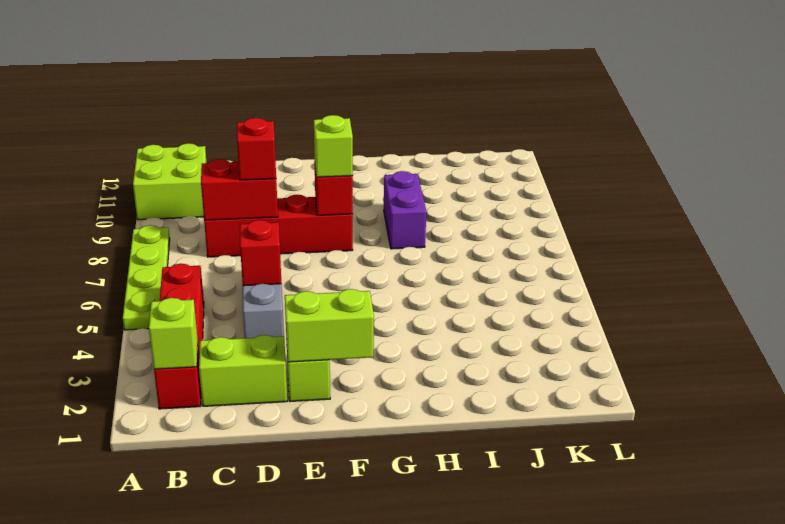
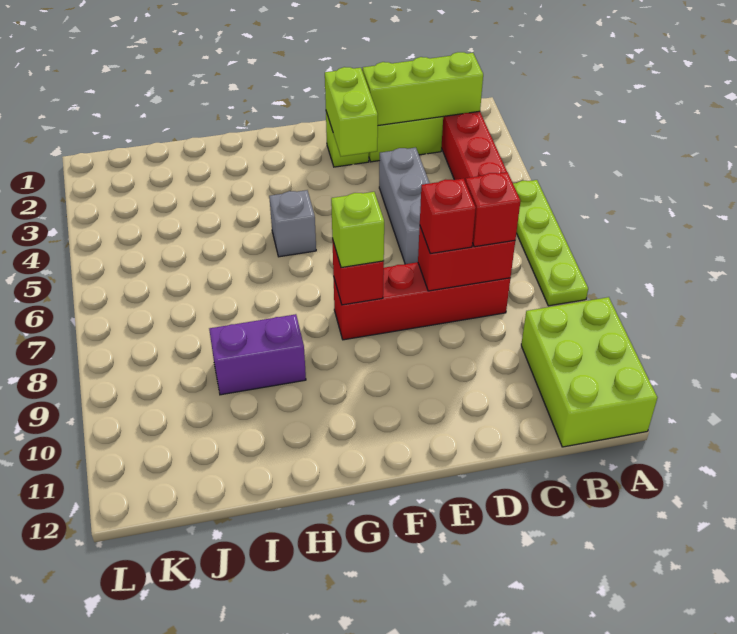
lime brick A10:B11 level 1 -> lime brick A10:B12 level 1
lime brick B2 level 2 -> lime brick B2:D2 level 2
red brick D5 level 2 -> red brick C8 level 3
lime brick E2:F2 level 2 -> lime brick E2:E3 level 2
none -> grey brick G5 level 1
purple brick H8:H9 level 1 -> purple brick H9:I9 level 1

